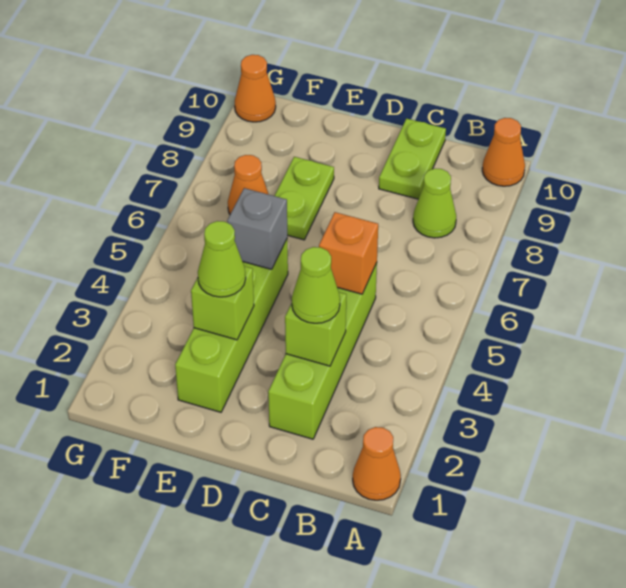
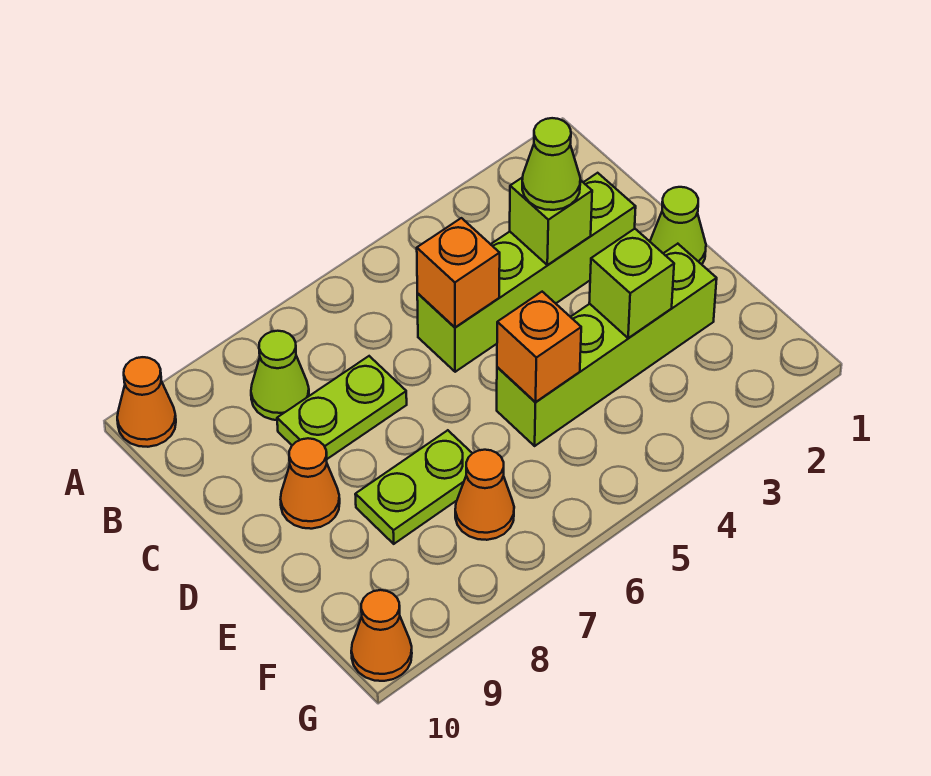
orange cone A1 level 1 -> orange cone D9 level 1
lime plate C9:C10 level 1 -> lime plate C7:C8 level 1
lime cone E3 level 3 -> lime cone D1 level 1
grey brick E5 level 2 -> orange brick E5 level 2

